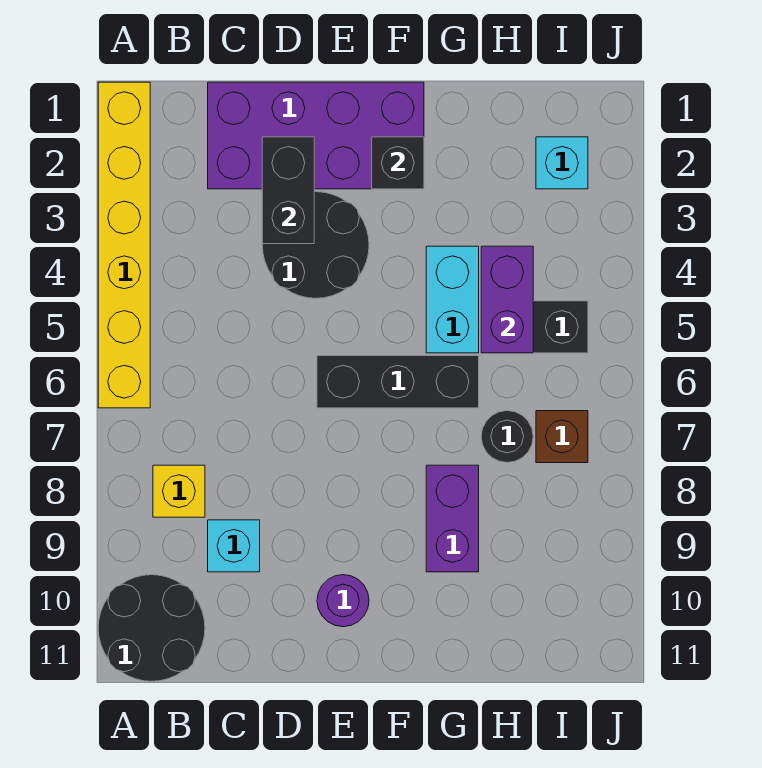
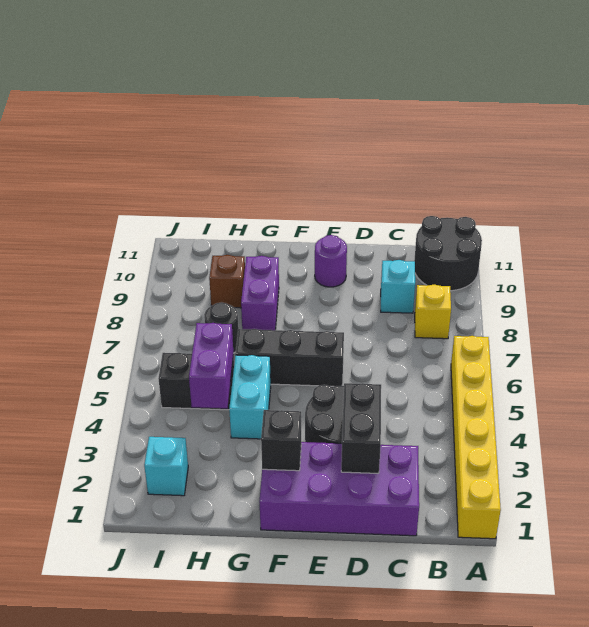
brown brick I7 level 1 -> brown brick H9 level 1

